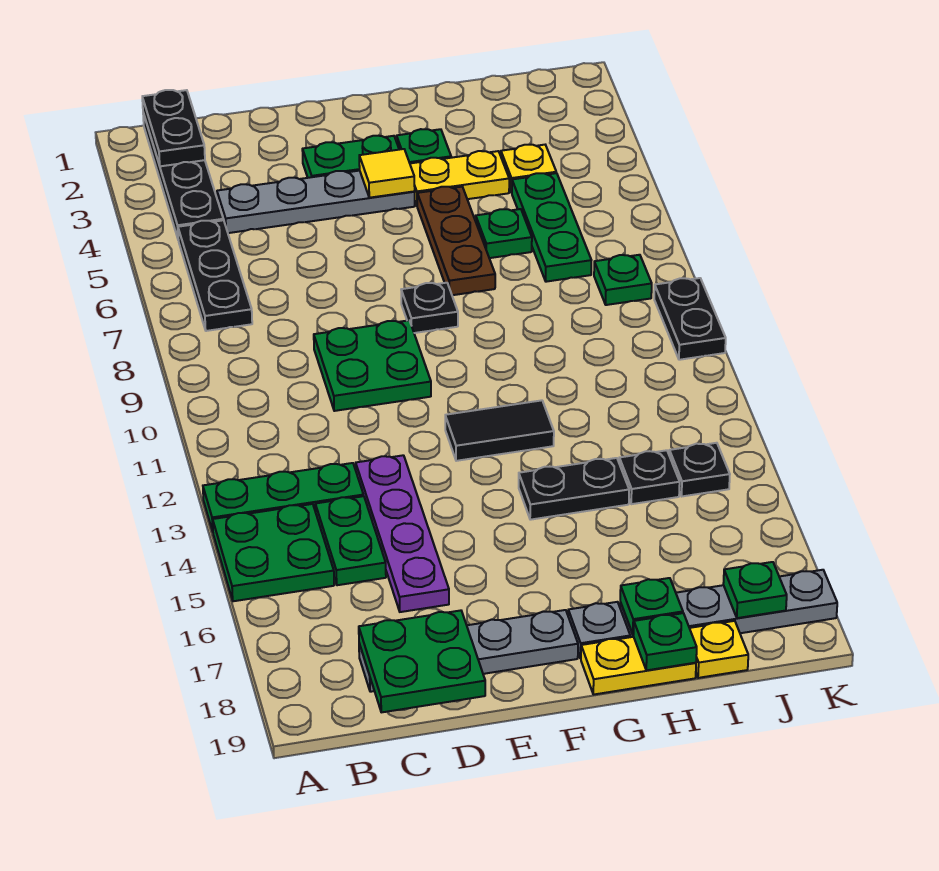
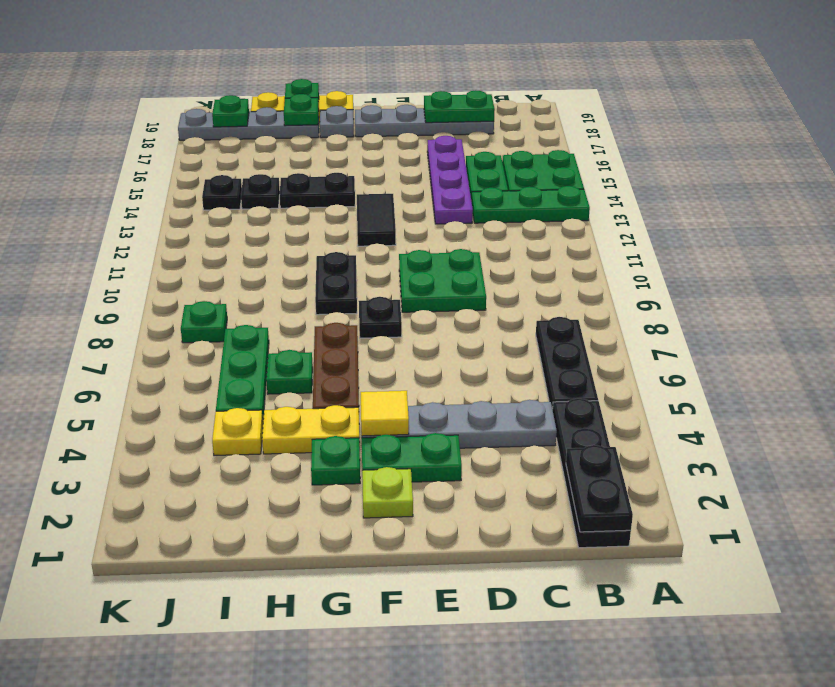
green plate C18:D19 level 2 -> green plate C18:D18 level 2
none -> lime plate F2 level 1
black tile F12:G12 level 1 -> black tile F12:F13 level 1
black plate K9:K10 level 1 -> black plate G9:G10 level 1

